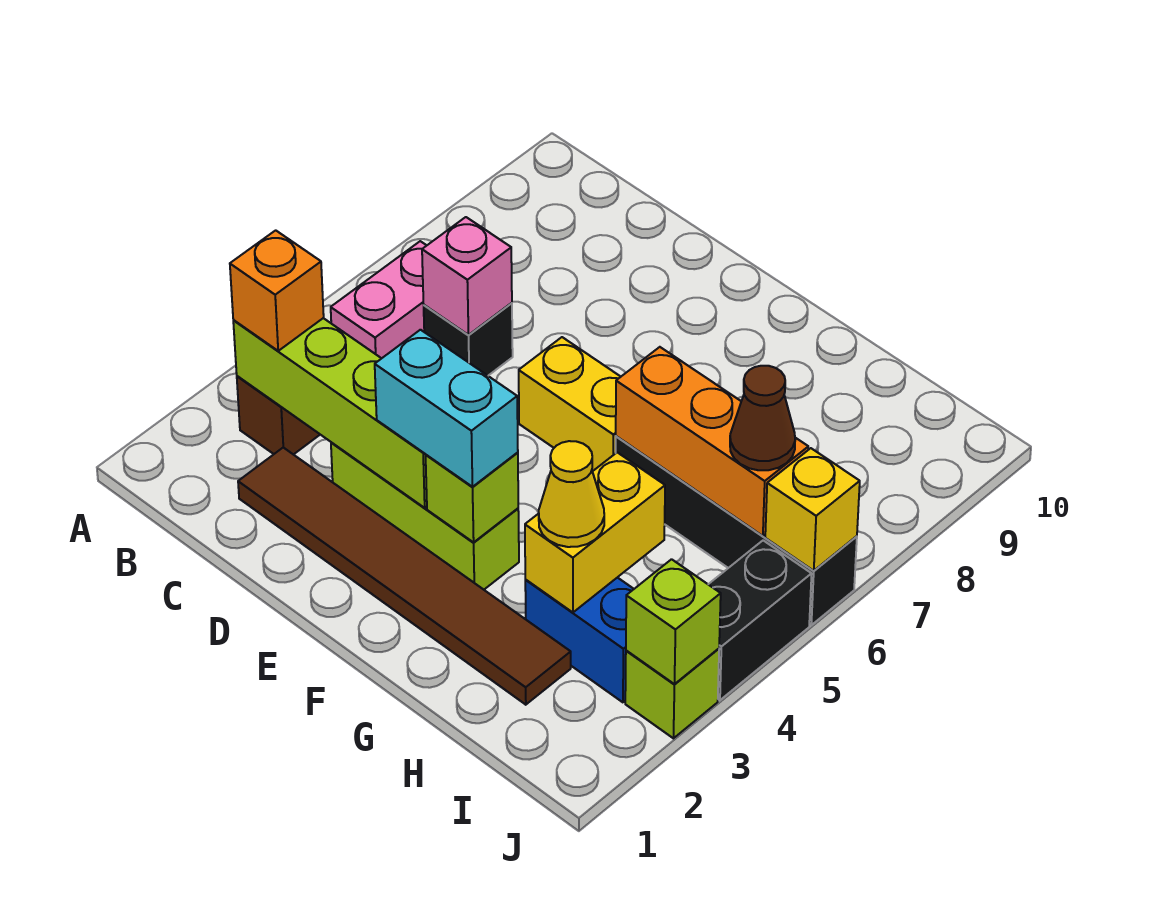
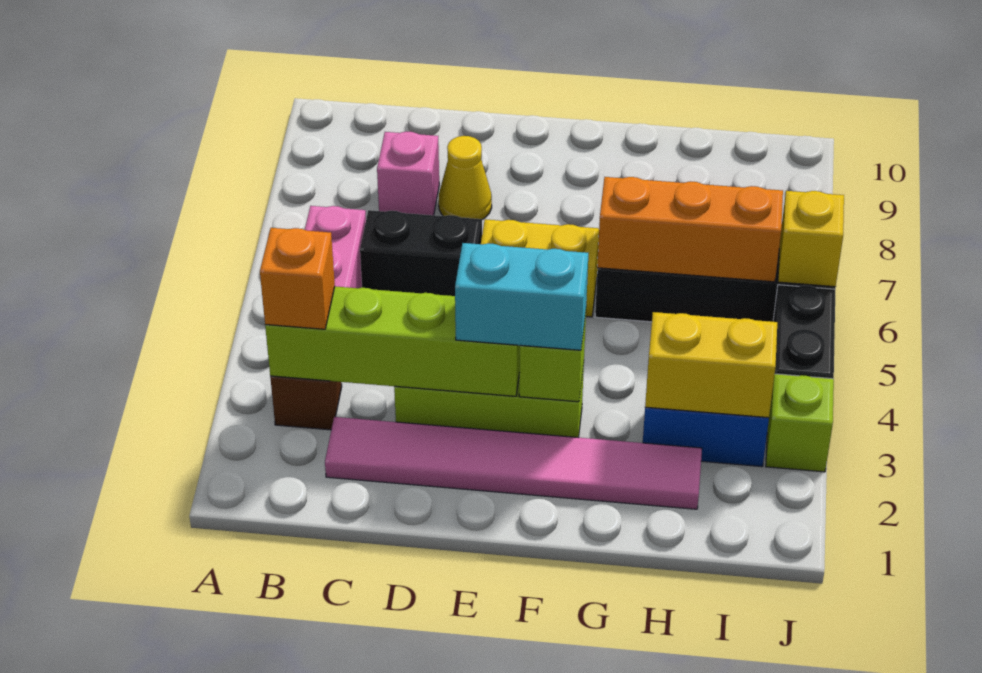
brown tile C2:H2 level 1 -> pink tile C2:H2 level 1
black brick C6 level 1 -> black brick C6:D6 level 1
pink brick C6 level 2 -> pink brick C8 level 1
yellow brick H3:H4 level 2 -> yellow brick H3:I3 level 2
yellow cone H3 level 3 -> yellow cone D8 level 1
brown cone I6 level 3 -> none
lime brick J3 level 2 -> none

